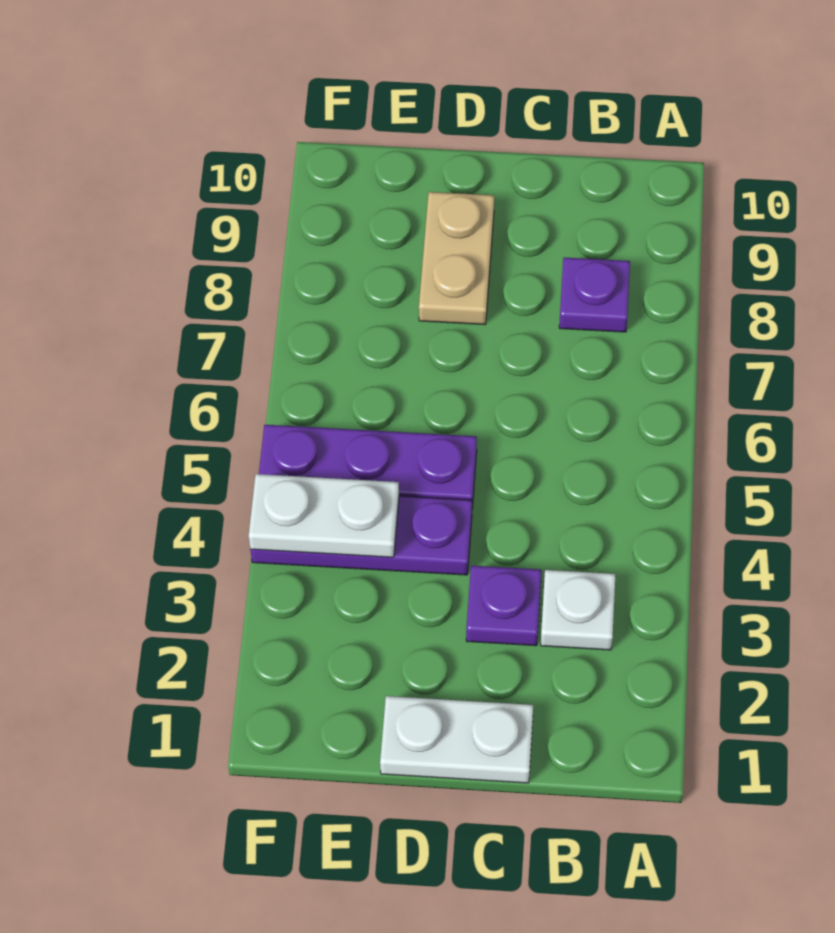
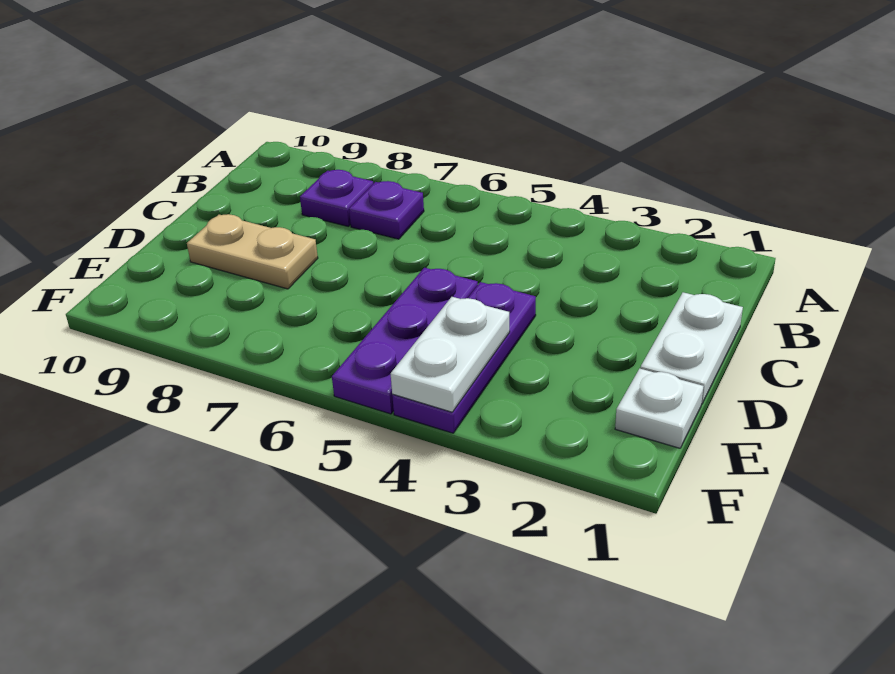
white plate B3 level 1 -> white plate E1 level 1
purple plate C3 level 1 -> purple plate B7 level 1

